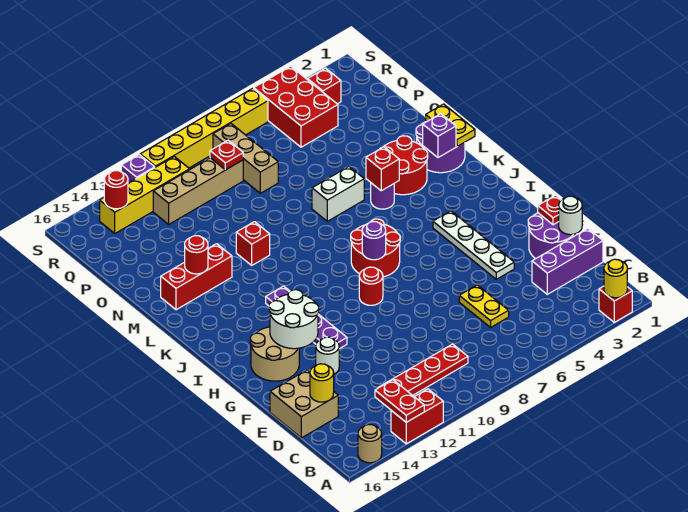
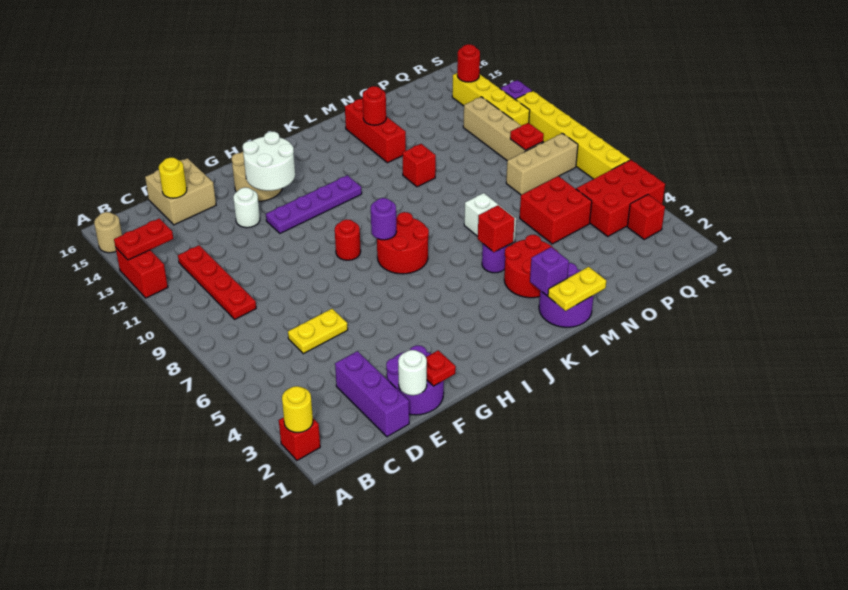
white plate F4:I4 level 1 -> none
none -> red brick O5:P6 level 1

